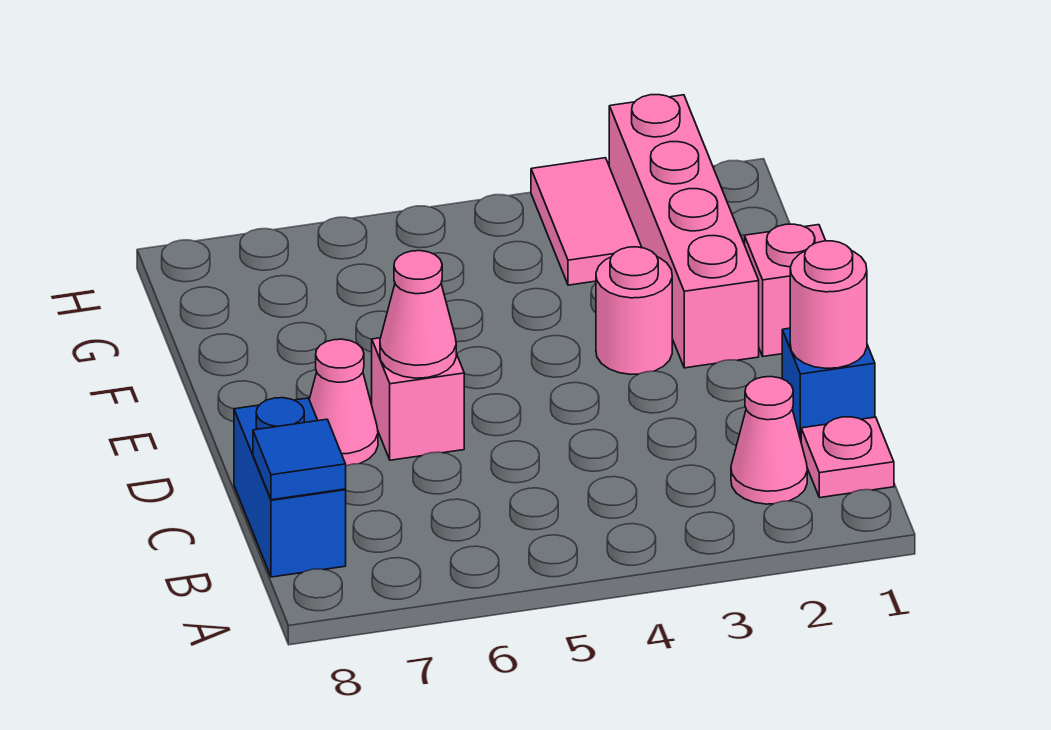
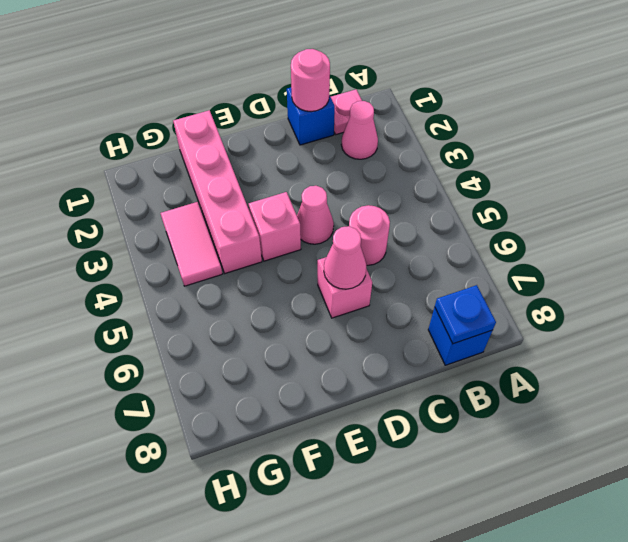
blue brick B8:C8 level 1 -> blue brick B8 level 1
blue tile B8 level 2 -> blue plate B8 level 2
pink cone D7 level 1 -> pink cone D4 level 1
pink brick E1 level 1 -> pink brick E4 level 1
pink brick E2:H2 level 1 -> pink brick F1:F4 level 1
pink round brick E3 level 1 -> pink round brick C5 level 1
pink tile G3:H3 level 1 -> pink tile G3:G4 level 1

